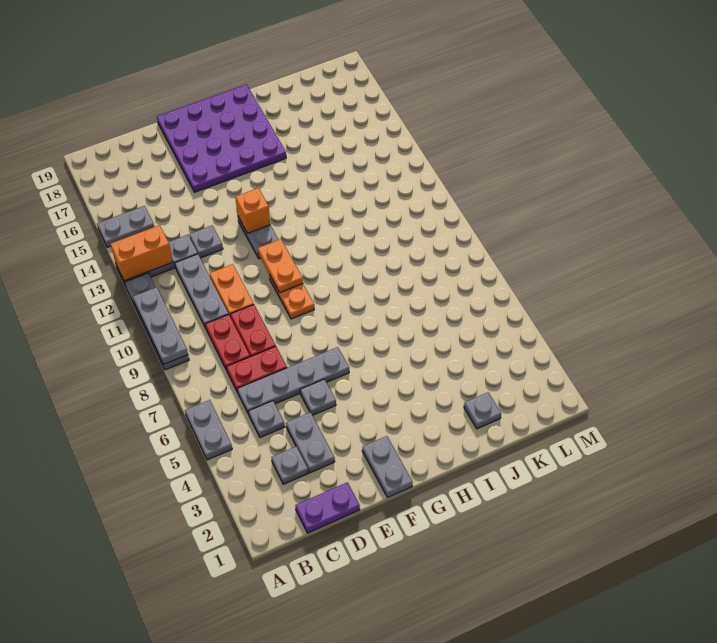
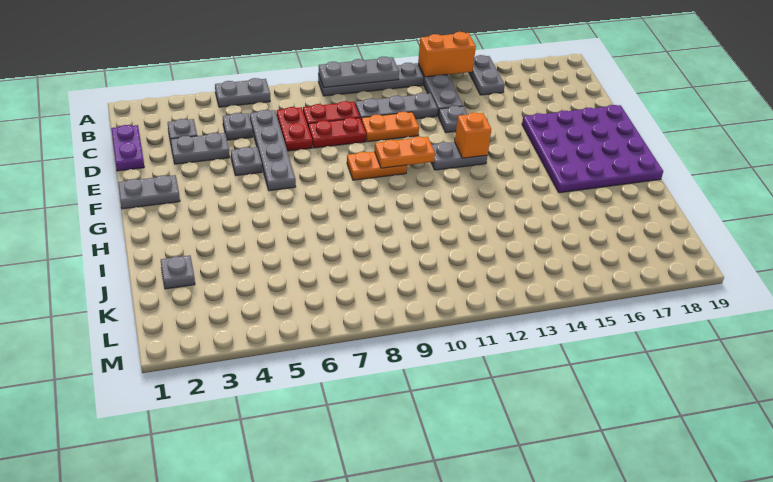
orange brick A13:B13 level 2 -> orange brick A13:A14 level 2

